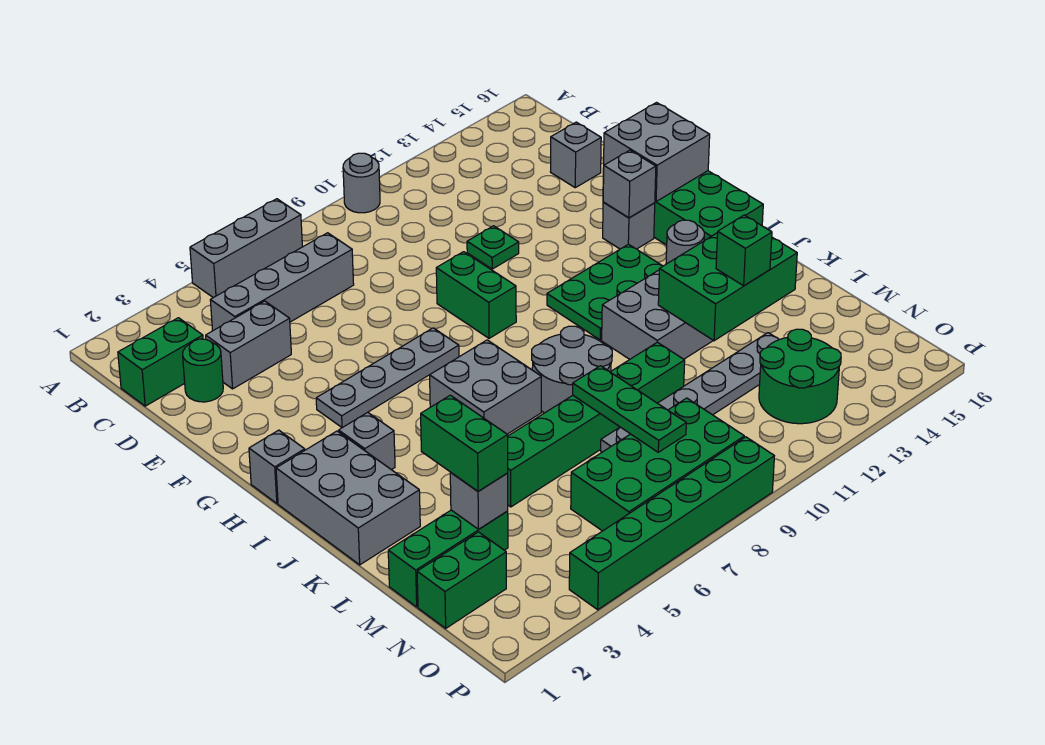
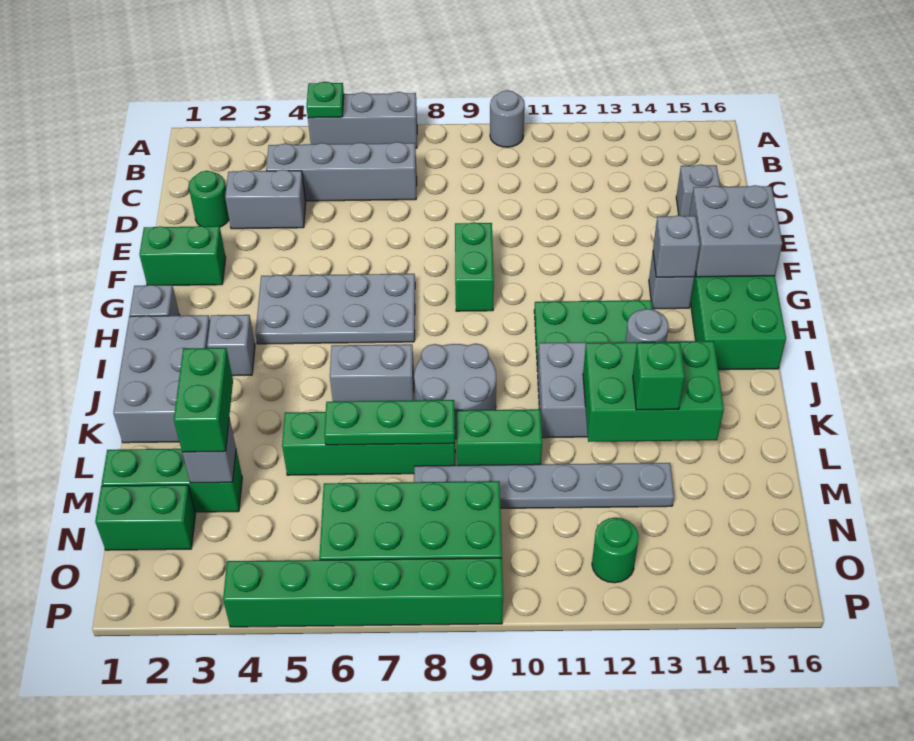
green brick C1:C2 level 1 -> green brick F1:F2 level 1
green plate E11 level 1 -> green plate A5 level 2
grey plate G4:G7 level 1 -> grey plate G4:H7 level 1
grey brick I6:J7 level 1 -> grey brick J6:J7 level 1
green plate L8:N8 level 2 -> green plate L6:L8 level 2
green round brick N12:O13 level 1 -> green round brick O12 level 1

